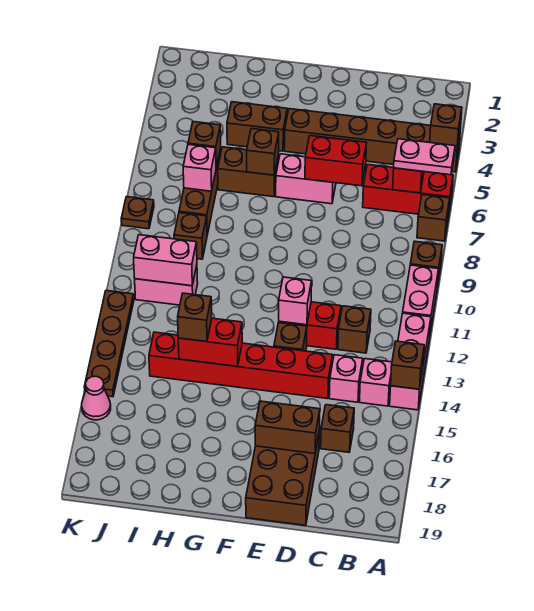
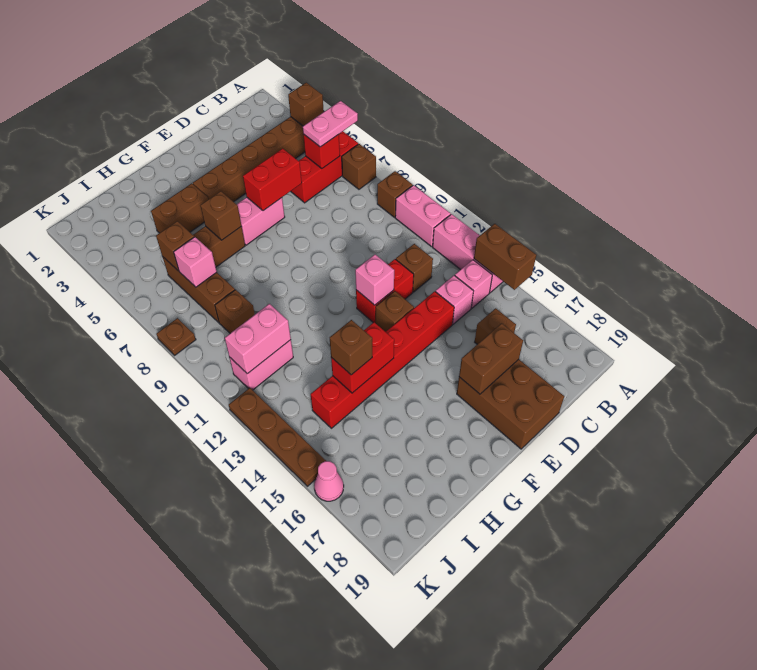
brown brick A14 level 2 -> brown brick A14:A15 level 2

